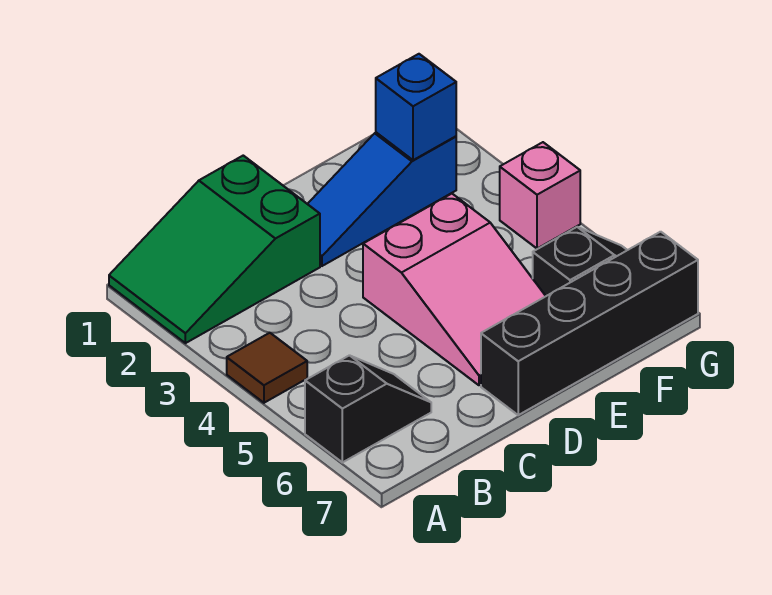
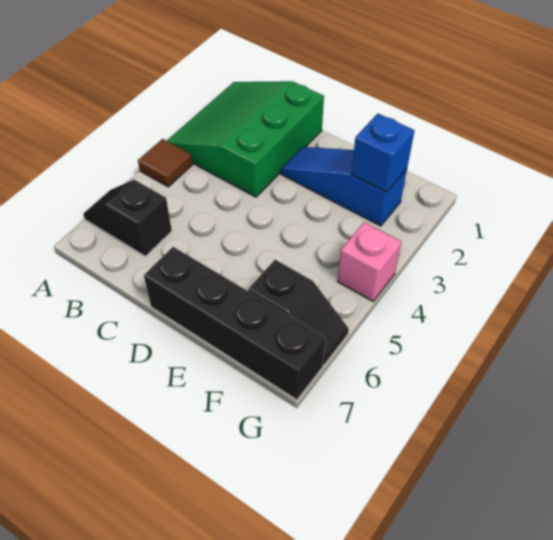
green slope A1:C2 level 1 top C -> green slope A1:C3 level 1 top C
black slope A6:B6 level 1 top A -> black slope A6:B6 level 1 top B
pink slope D4:E6 level 1 top 4 -> none

